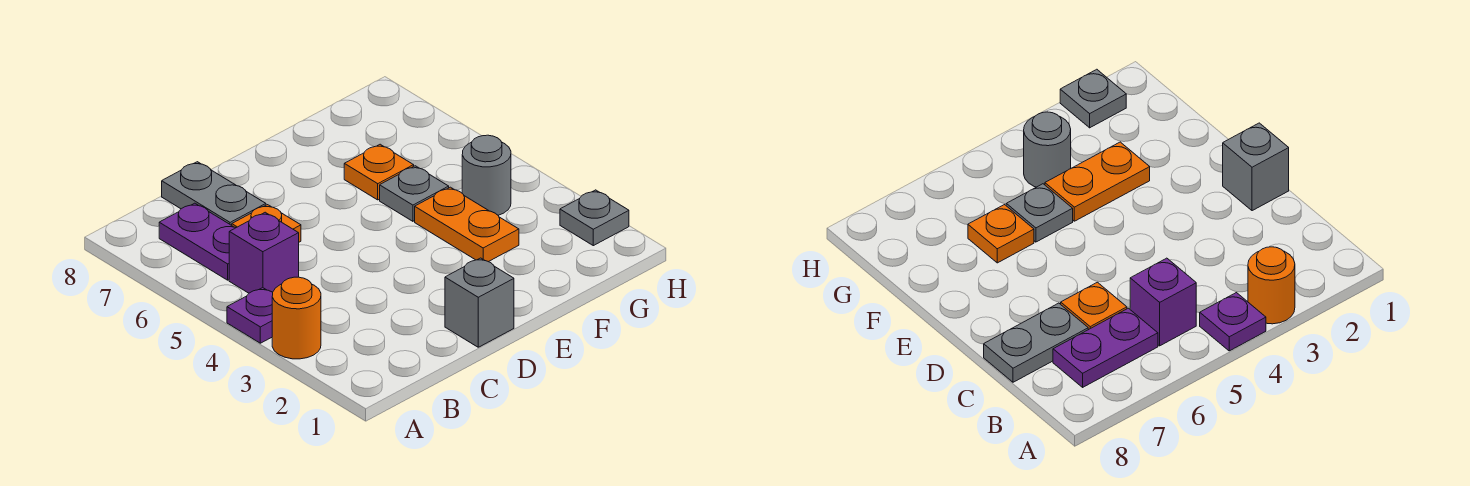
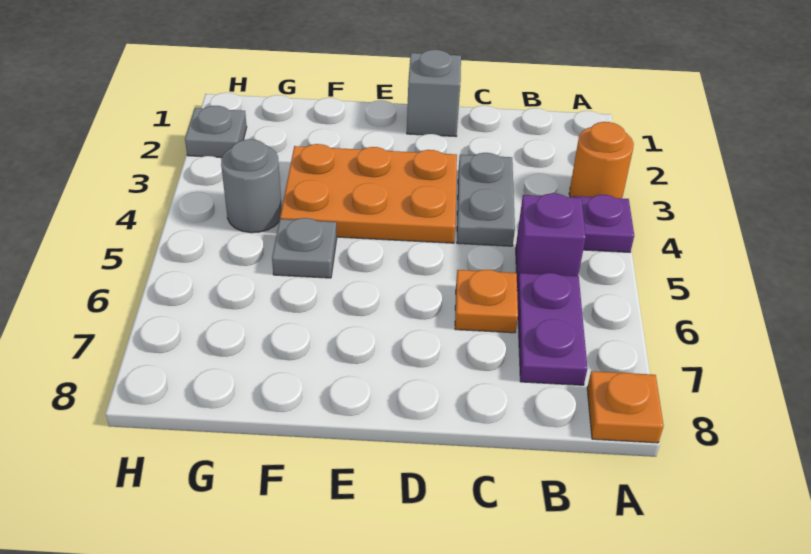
grey plate C7:C8 level 1 -> grey plate C3:C4 level 1
orange plate F3:F4 level 1 -> orange plate D3:F4 level 1
orange plate F6 level 1 -> orange plate A8 level 1

